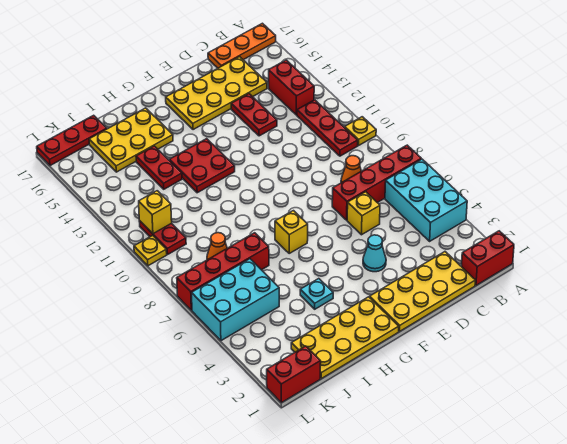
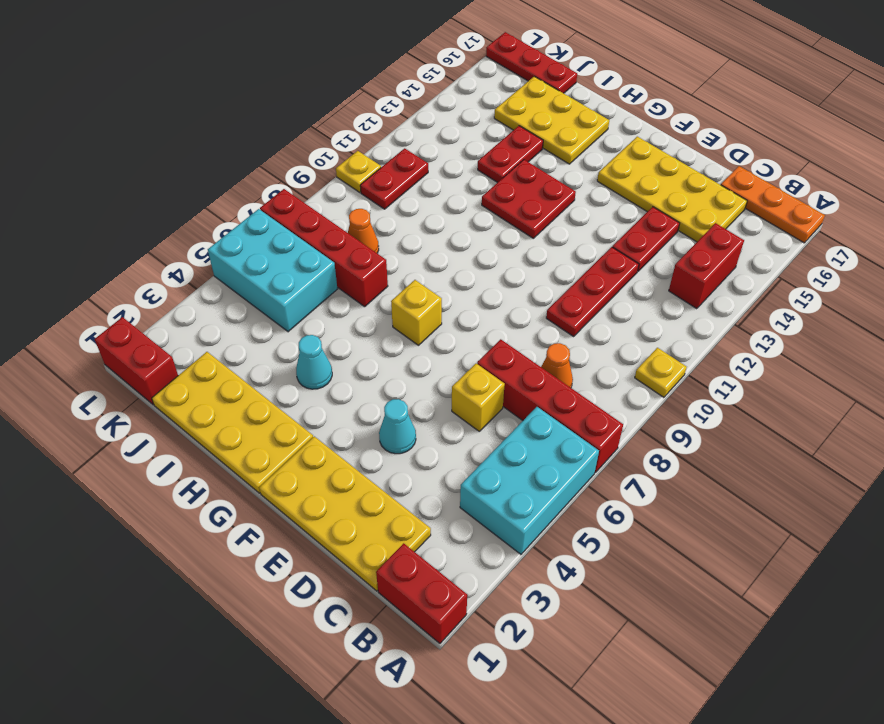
red plate B10:B12 level 1 -> red plate D10:D12 level 1
cyan plate H4 level 1 -> cyan cone H4 level 1
yellow brick K11 level 2 -> none

